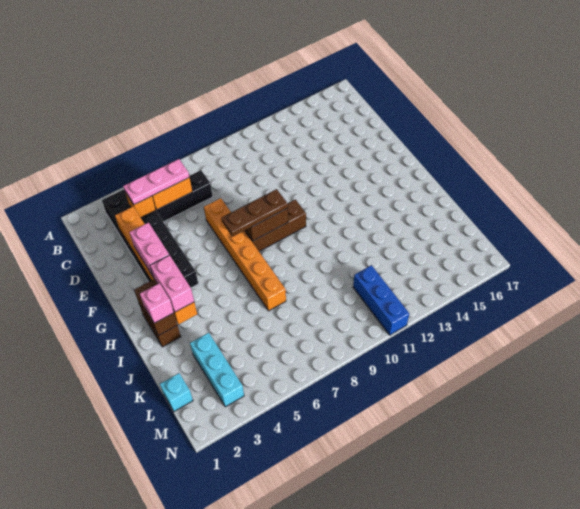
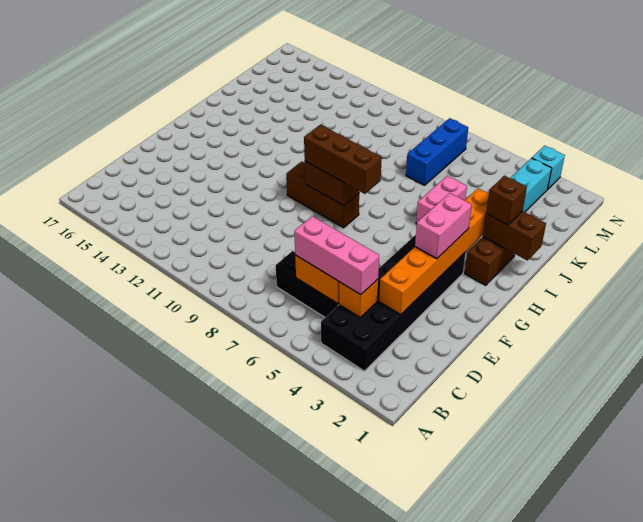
pink plate C4:C6 level 3 -> pink brick C4:C6 level 3
orange brick E7:J7 level 1 -> none
brown plate G7:G9 level 3 -> brown brick G7:G9 level 3
brown brick H2:I2 level 2 -> brown brick I1:I2 level 2
pink brick H3:I3 level 3 -> pink brick I5:J5 level 1
pink brick I2 level 3 -> brown brick I2 level 3
cyan brick L1 level 1 -> cyan brick N3 level 1
blue brick L11:N11 level 1 -> blue brick K7:M7 level 1

